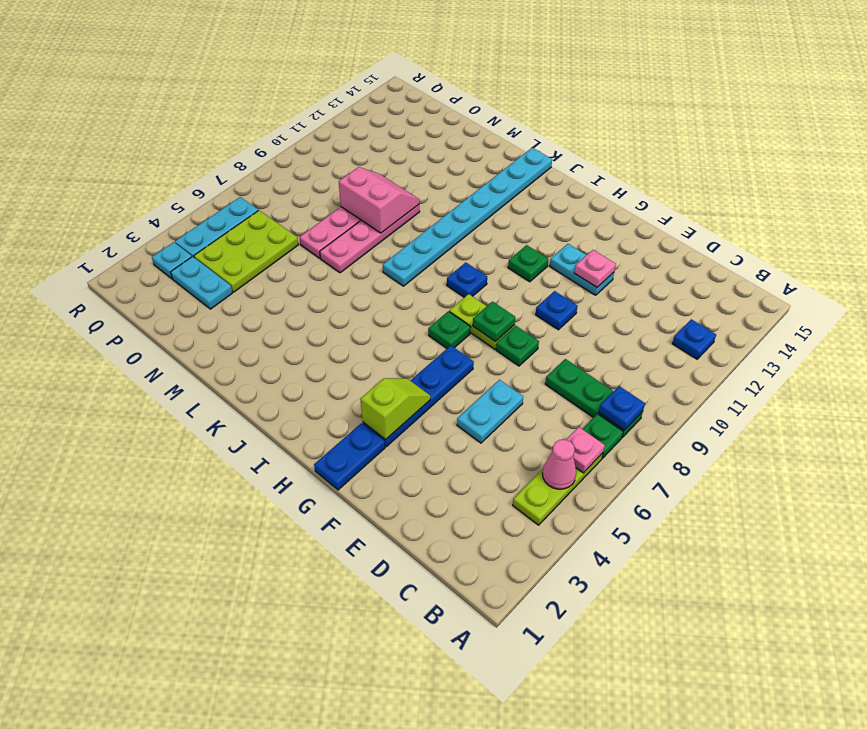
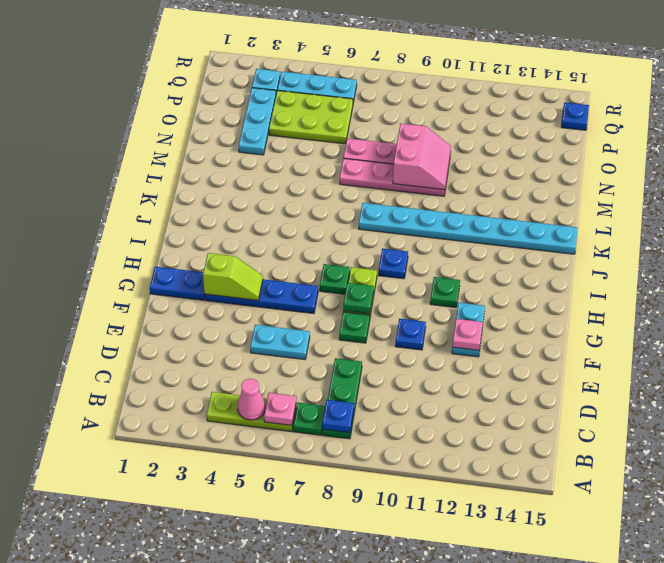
blue plate B12 level 1 -> blue plate Q15 level 1
cyan plate O3:P3 level 1 -> cyan plate N3:P3 level 1

